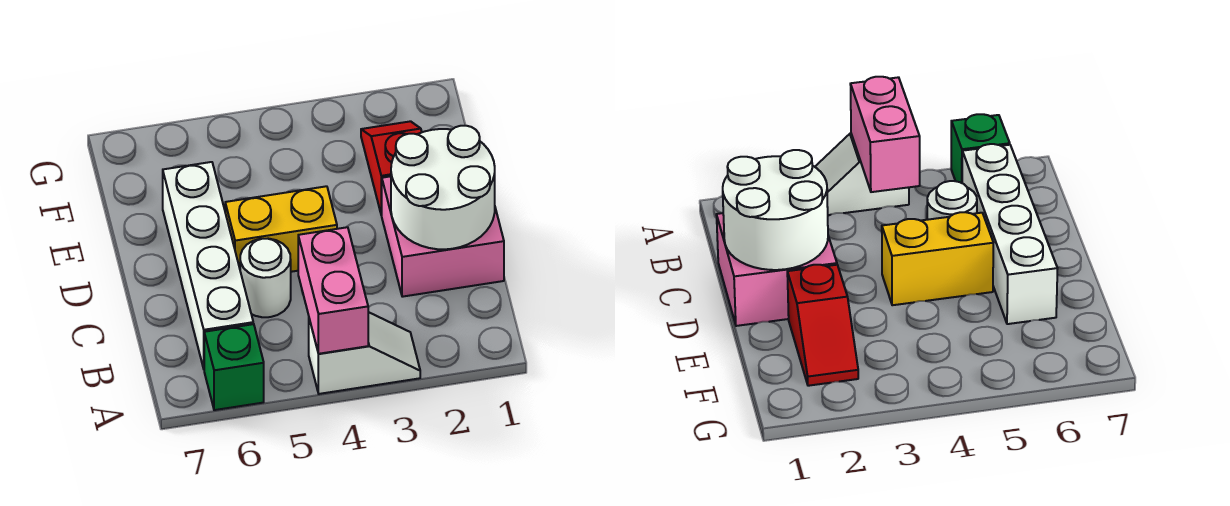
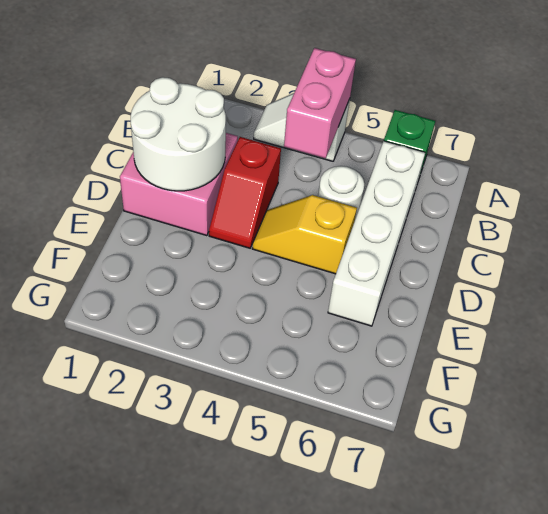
yellow brick D4:D5 level 1 -> yellow slope D4:D5 level 1 top 5
red slope E2:F2 level 1 top E -> red slope C3:D3 level 1 top C

